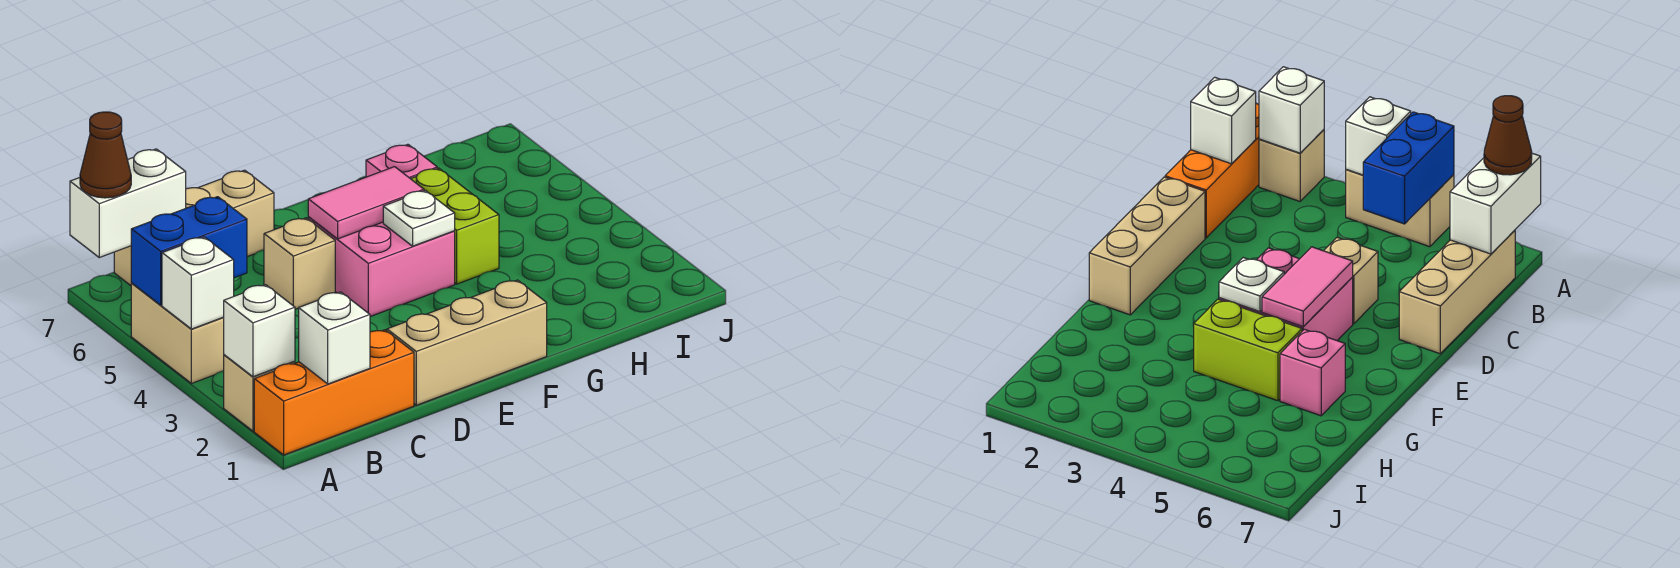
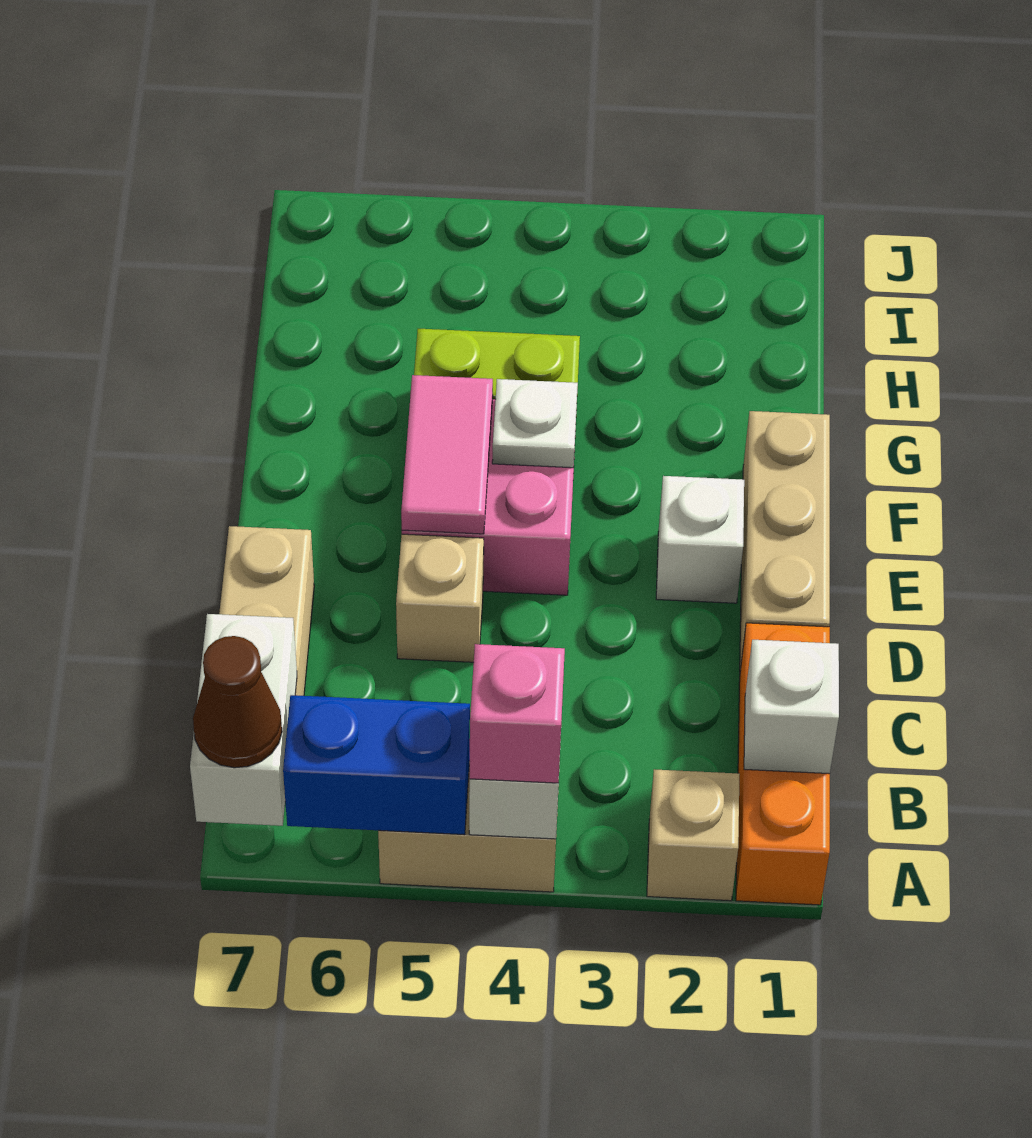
white brick A2 level 2 -> white brick E2 level 1
blue brick A5:B5 level 2 -> blue brick A5:A6 level 2
pink brick G6 level 1 -> pink brick A4 level 3

